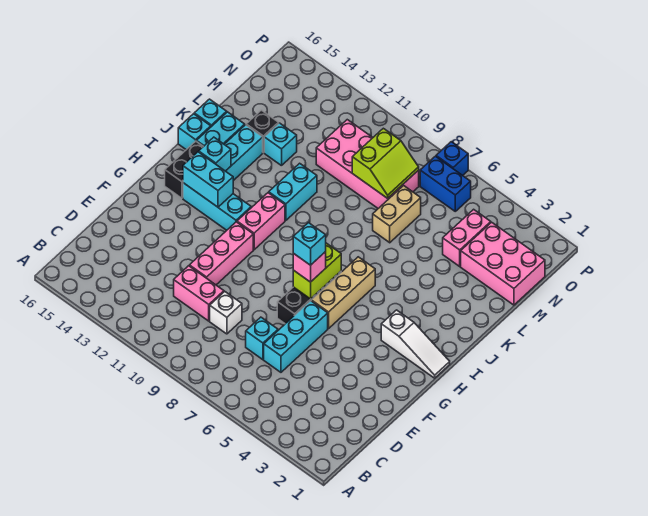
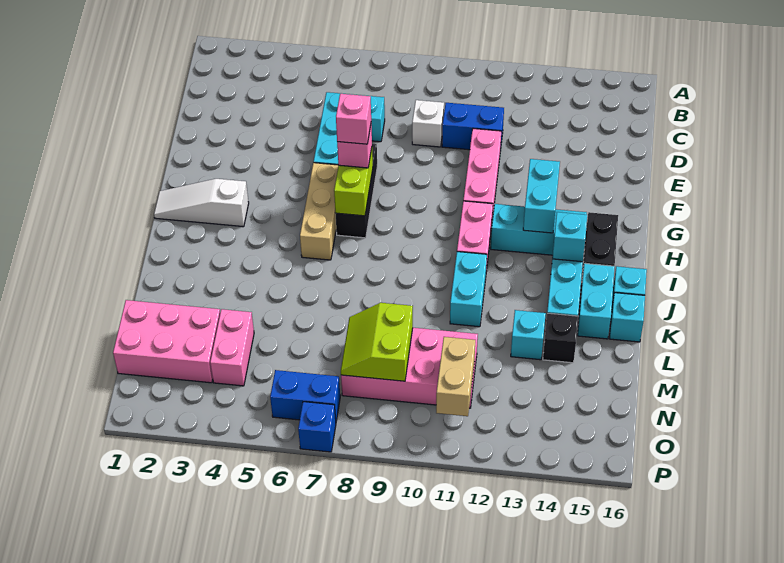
pink brick D10:D11 level 1 -> blue brick D10:D11 level 1
cyan brick G7 level 4 -> pink brick G7 level 4
cyan brick H13:H14 level 2 -> cyan brick G13:H13 level 2
tan brick L7:M7 level 1 -> tan brick N11:O11 level 2

